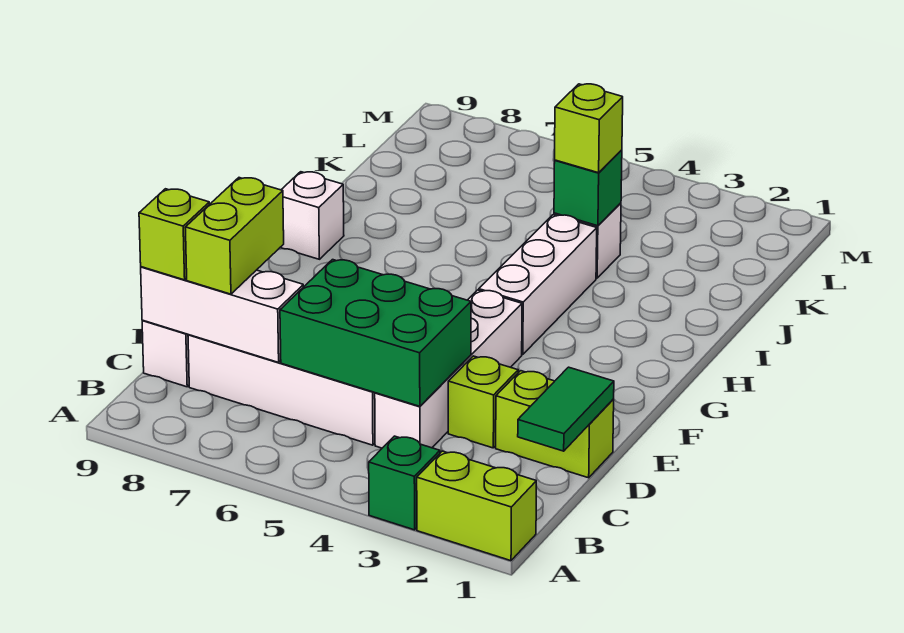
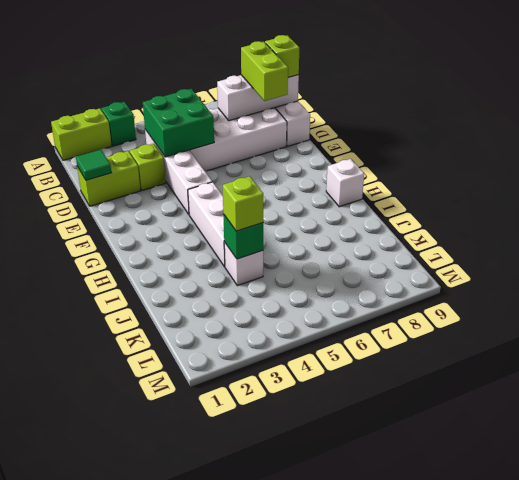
green tile C1:D1 level 2 -> green tile D1 level 2
green brick C4:D6 level 2 -> green brick C4:D5 level 2

